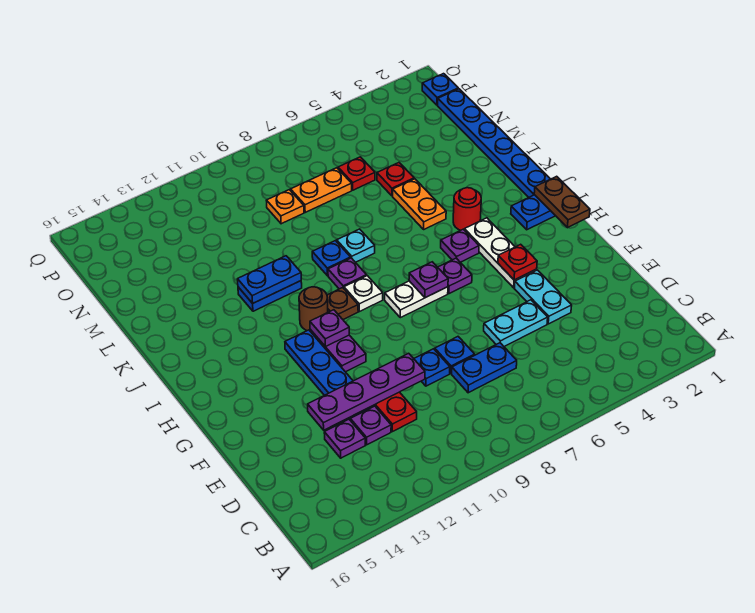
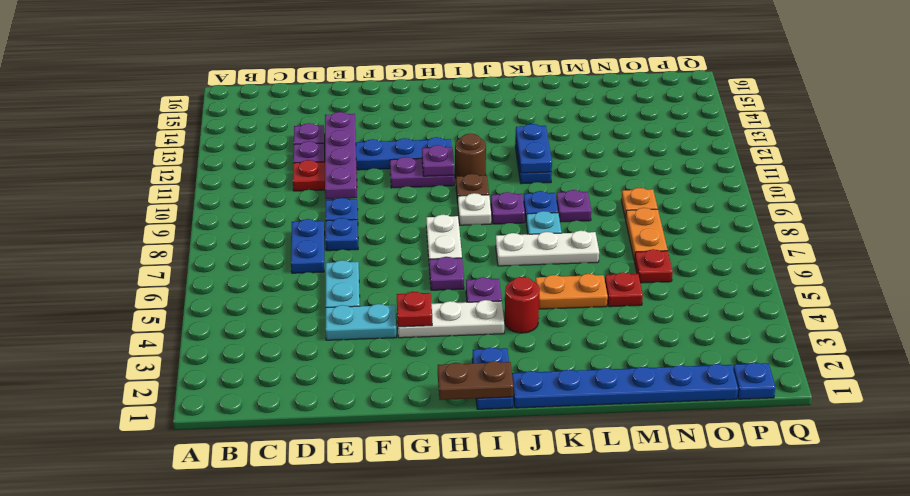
purple plate H7 level 2 -> purple plate L9 level 1
none -> white plate J7:L7 level 1

